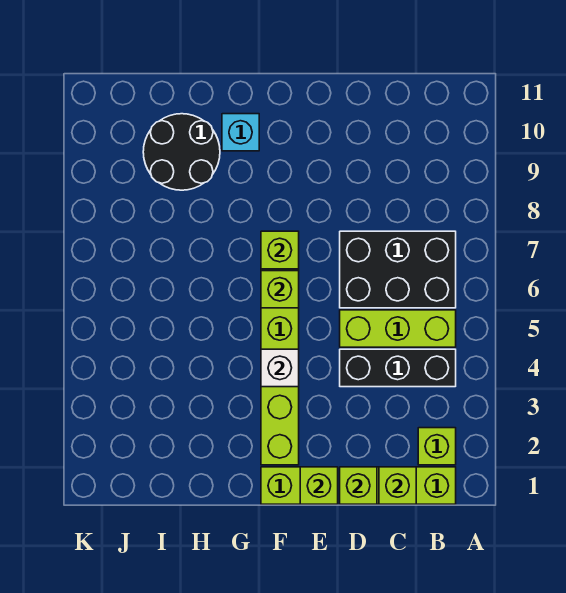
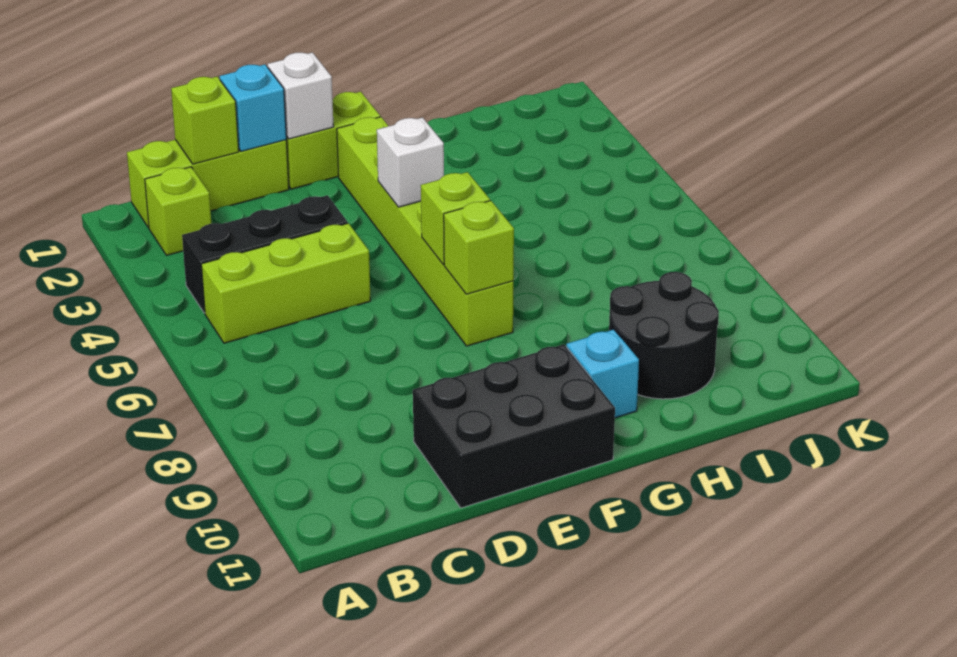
black brick B6:D7 level 1 -> black brick D10:F11 level 1
lime brick D1 level 2 -> cyan brick D1 level 2
lime brick E1 level 2 -> white brick E1 level 2

